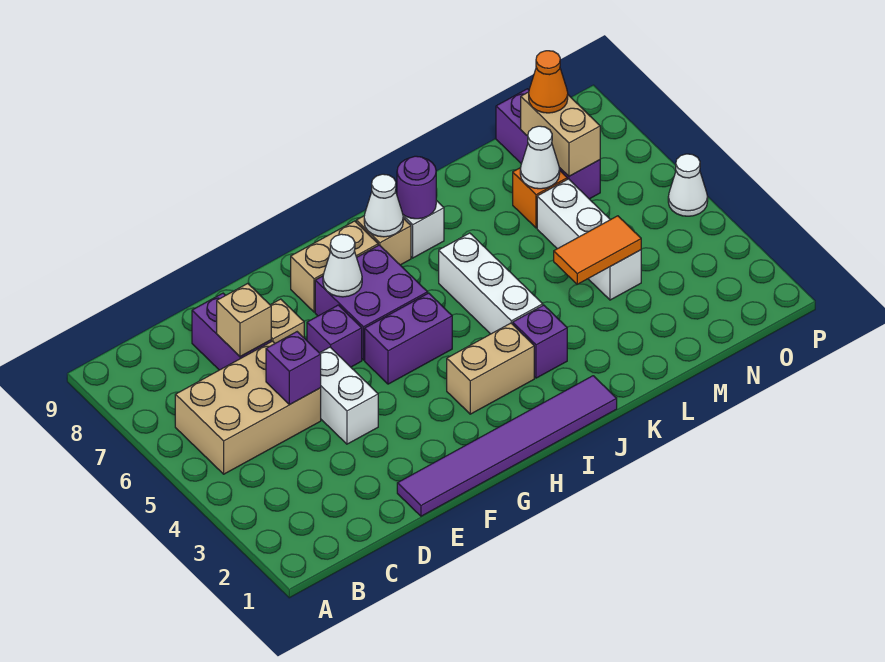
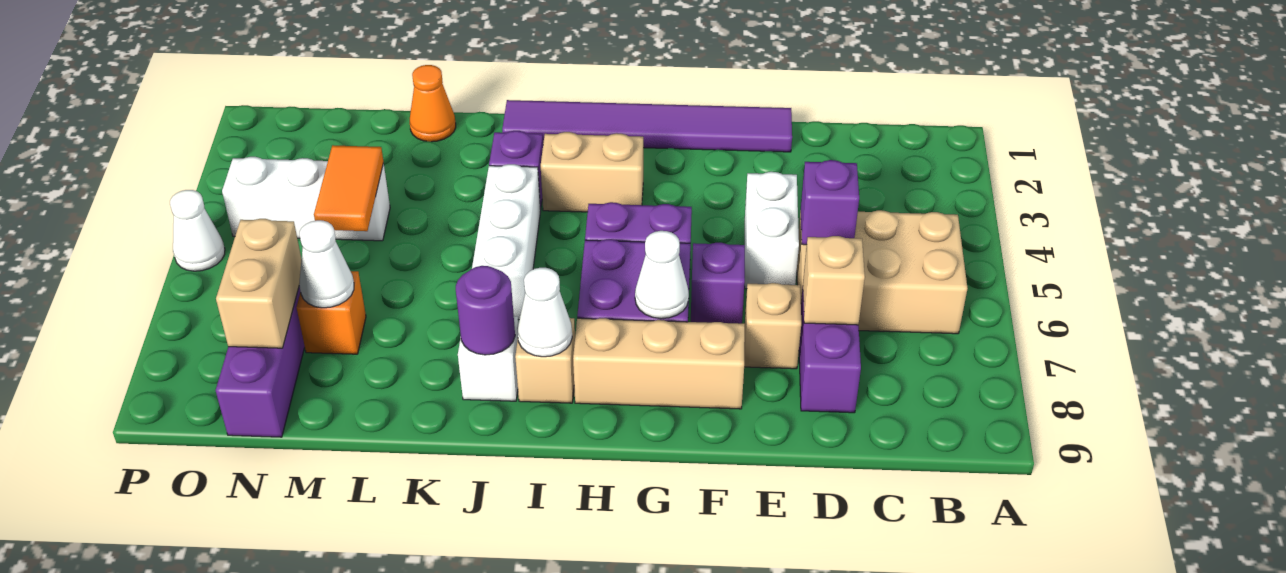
tan brick G8:H8 level 1 -> tan brick F8:H8 level 1
orange tile L4:M4 level 2 -> orange tile M4:M5 level 2
white brick M4:M6 level 1 -> white brick M4:O4 level 1
orange cone N8 level 3 -> orange cone L1 level 1

